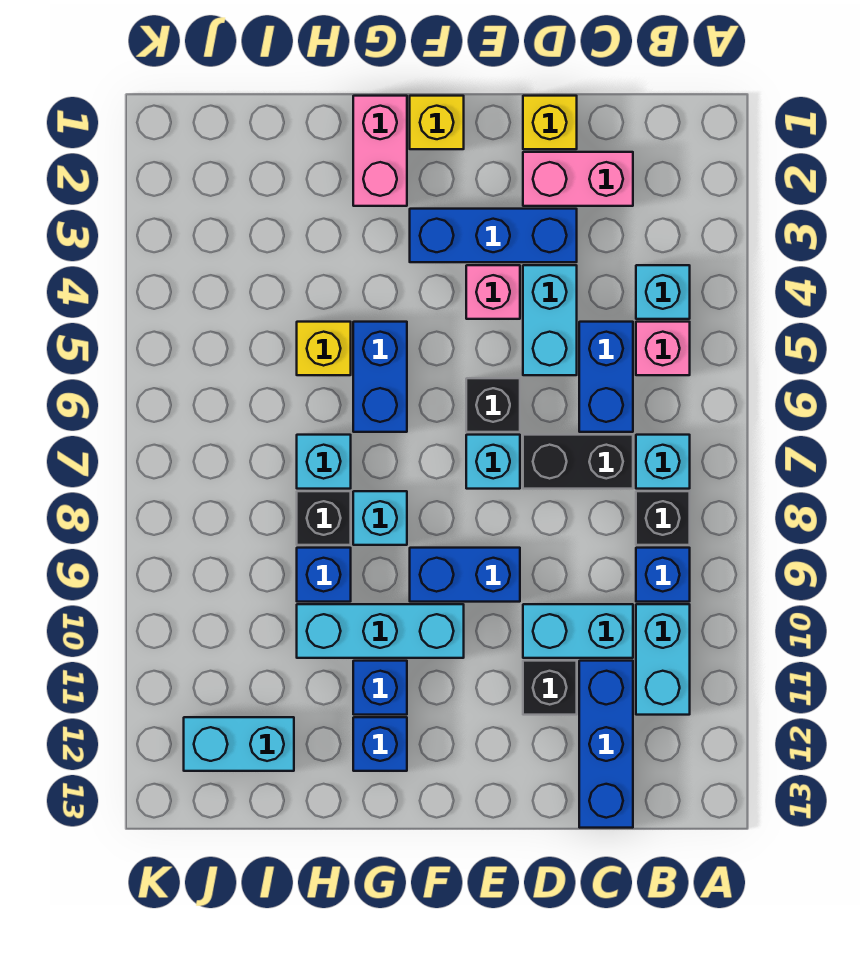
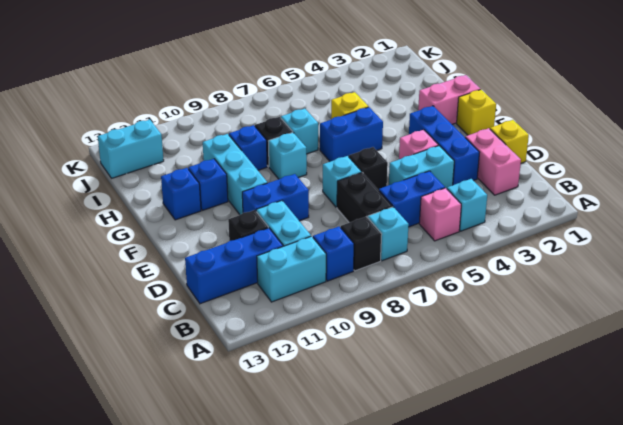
blue brick E9:F9 level 1 -> blue brick E9:E10 level 1
cyan brick I12:J12 level 1 -> cyan brick J12:J13 level 1

